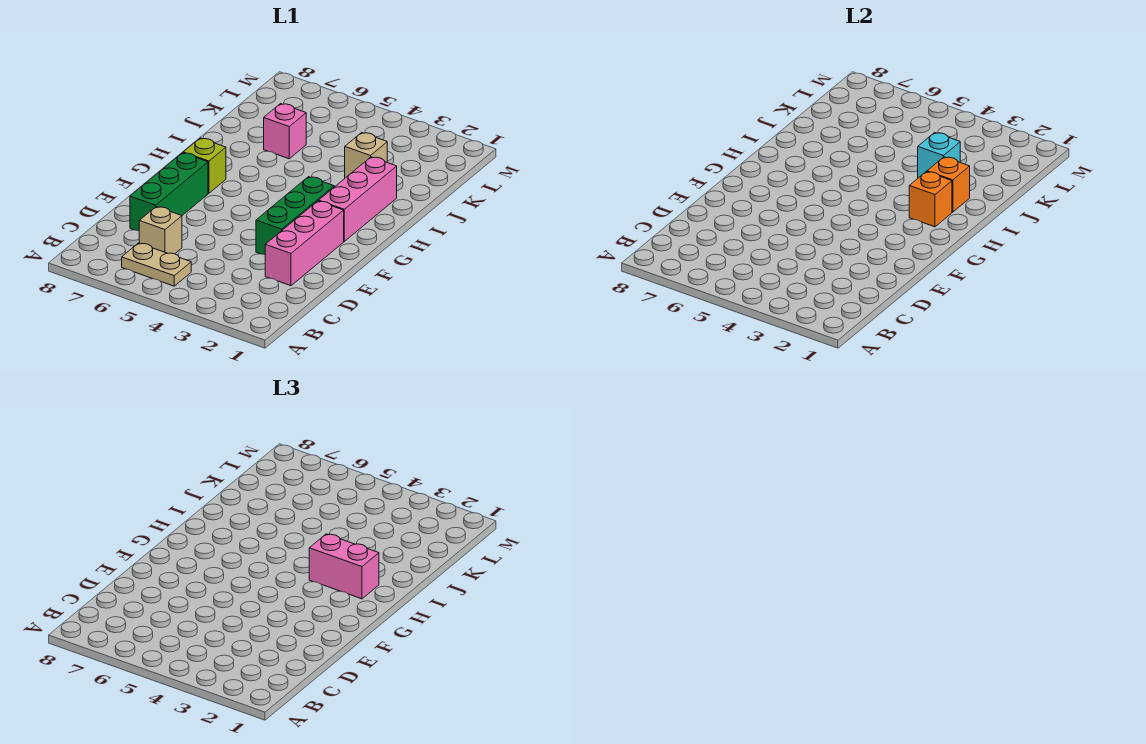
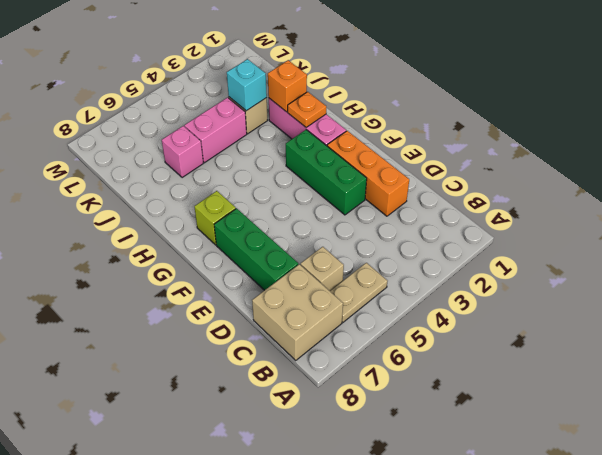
none -> tan brick B7:C8 level 1
pink brick D2:F2 level 1 -> orange brick D2:F2 level 1
orange brick H2 level 2 -> orange plate H2 level 2
pink brick H2:H3 level 3 -> pink brick J4:J5 level 1

